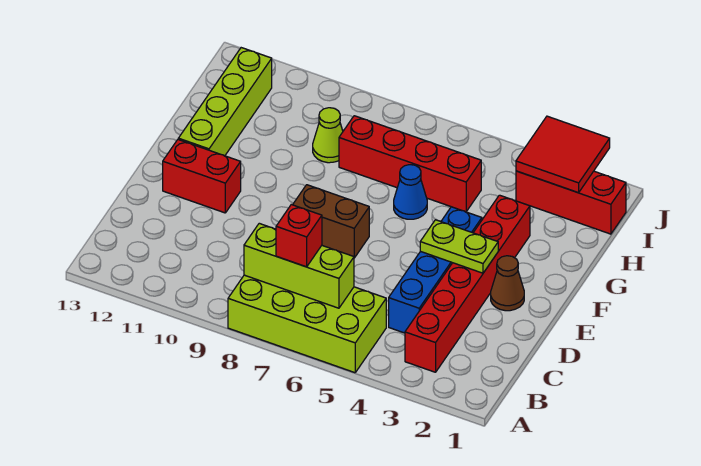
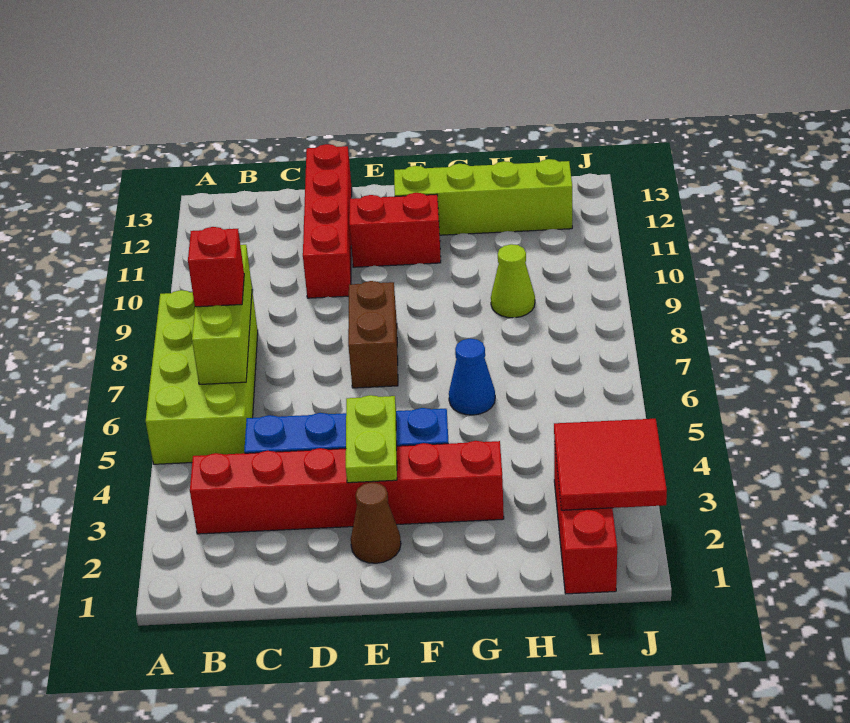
red brick E11:E12 level 1 -> red brick E11:F11 level 1
red brick H5:H8 level 1 -> red brick D10:D13 level 1

